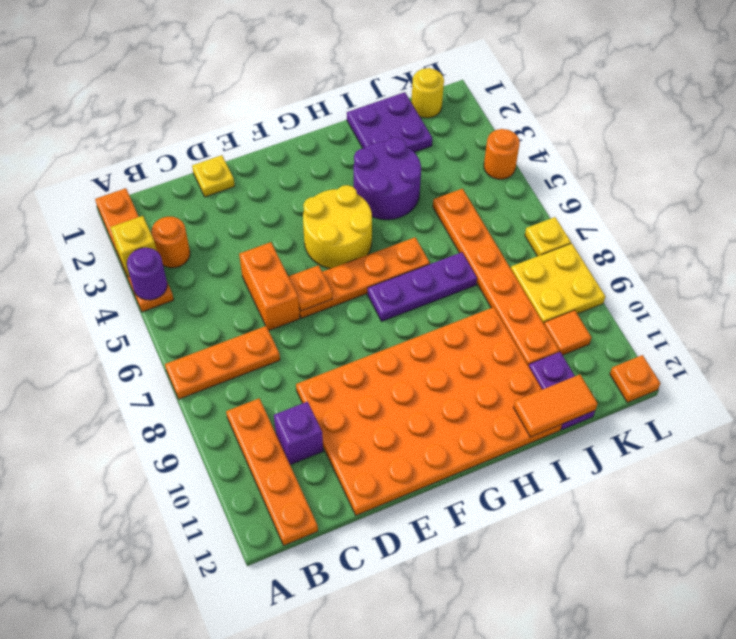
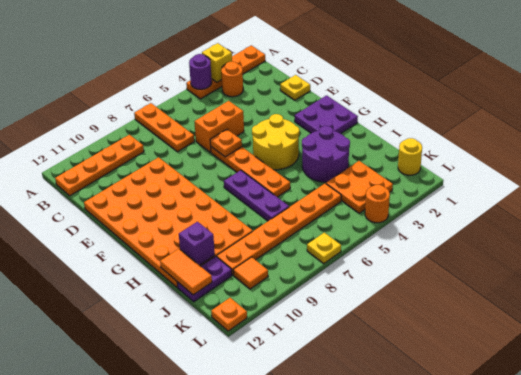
purple brick C10 level 1 -> purple brick I11 level 2
purple plate I1:J2 level 1 -> purple plate F1:G2 level 1
none -> orange plate J3:K4 level 1
yellow plate K8:L9 level 1 -> none

